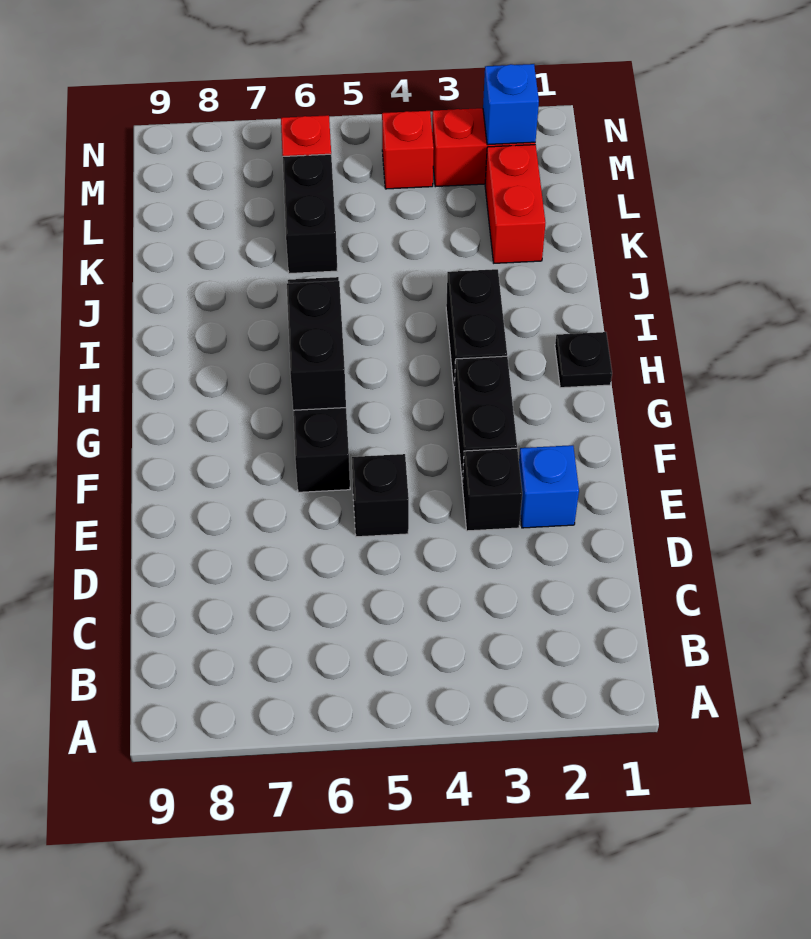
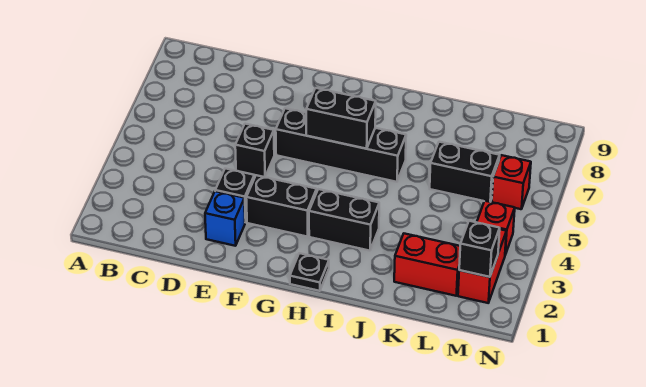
blue brick M2 level 2 -> black brick M2 level 2

